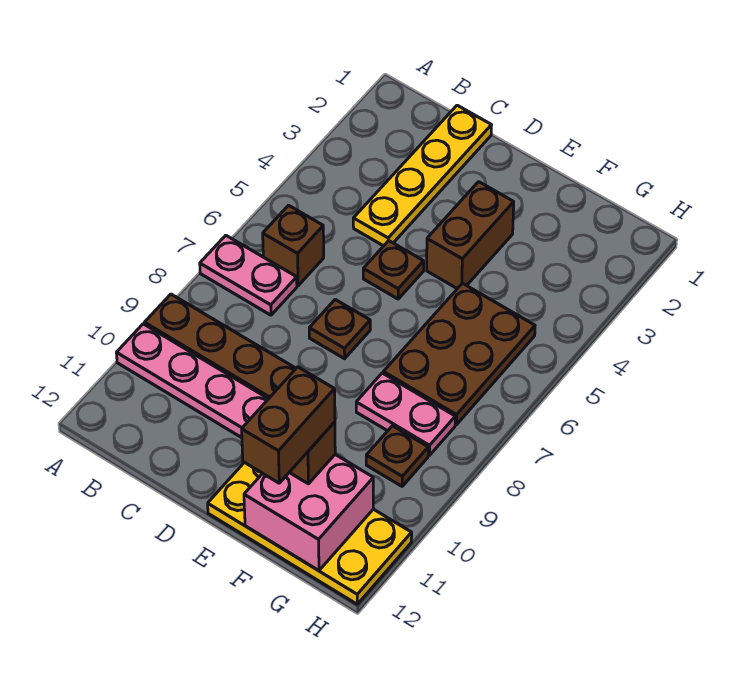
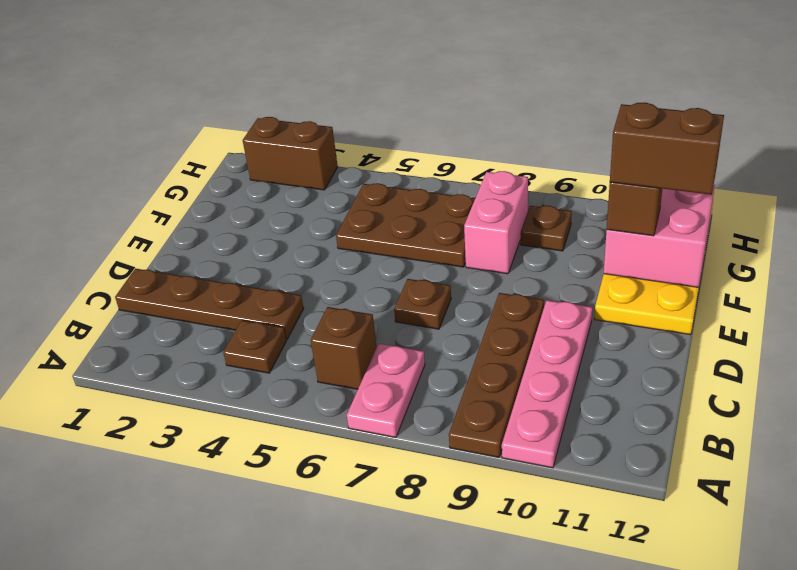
yellow plate C1:C4 level 1 -> brown plate C1:C4 level 1
brown plate D5 level 1 -> brown plate B4 level 1
brown brick E3:E4 level 1 -> brown brick H2:H3 level 1
pink plate F8:G8 level 1 -> pink brick F8:G8 level 1

